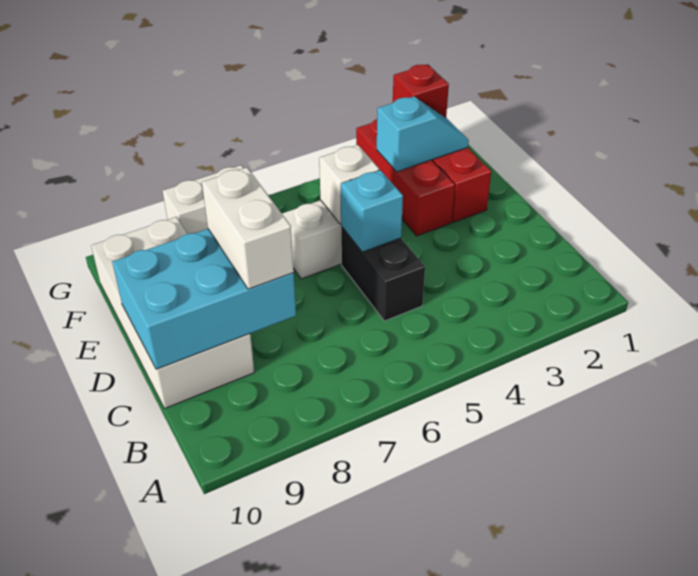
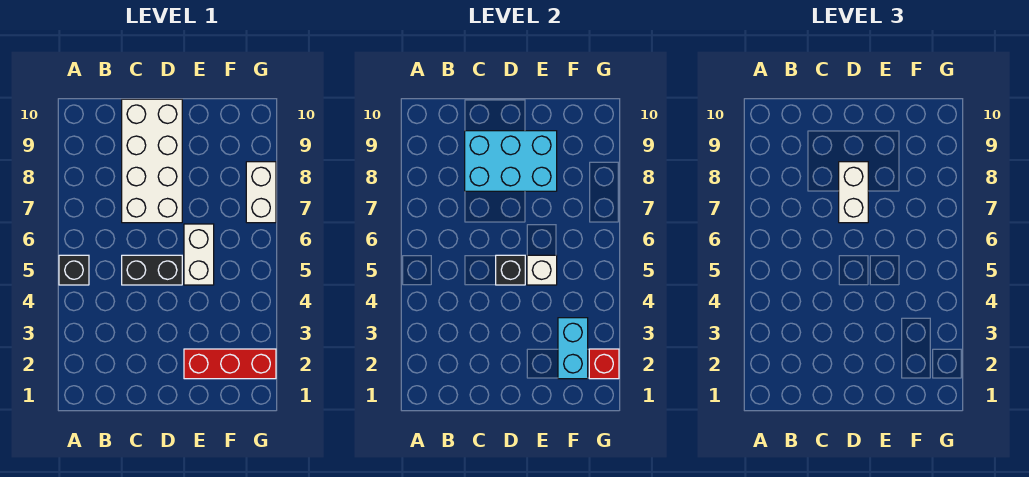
none -> black brick A5 level 1
cyan brick C8:D10 level 2 -> cyan brick C8:E9 level 2
white brick C8:D8 level 3 -> white brick D7:D8 level 3
white brick C9:F10 level 1 -> white brick C7:D10 level 1
cyan brick D5 level 2 -> black brick D5 level 2
red brick E3:G3 level 1 -> none
cyan slope F2:F3 level 2 top 3 -> cyan brick F2:F3 level 2

